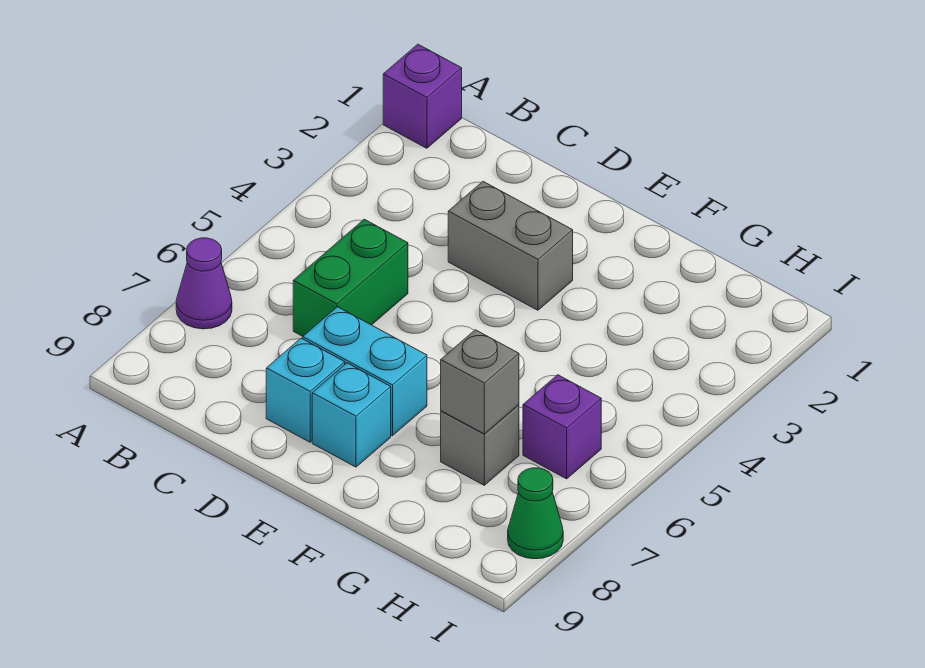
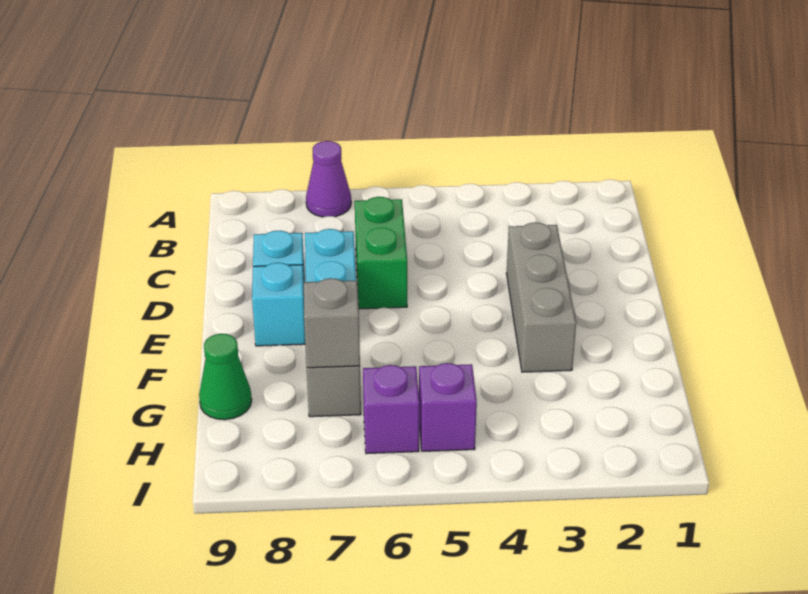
purple brick A1 level 1 -> purple brick H5 level 1
green brick C5:C6 level 1 -> green brick C6:D6 level 1
grey brick D3:E3 level 1 -> grey brick D3:F3 level 1
green cone I8 level 1 -> green cone G9 level 1

